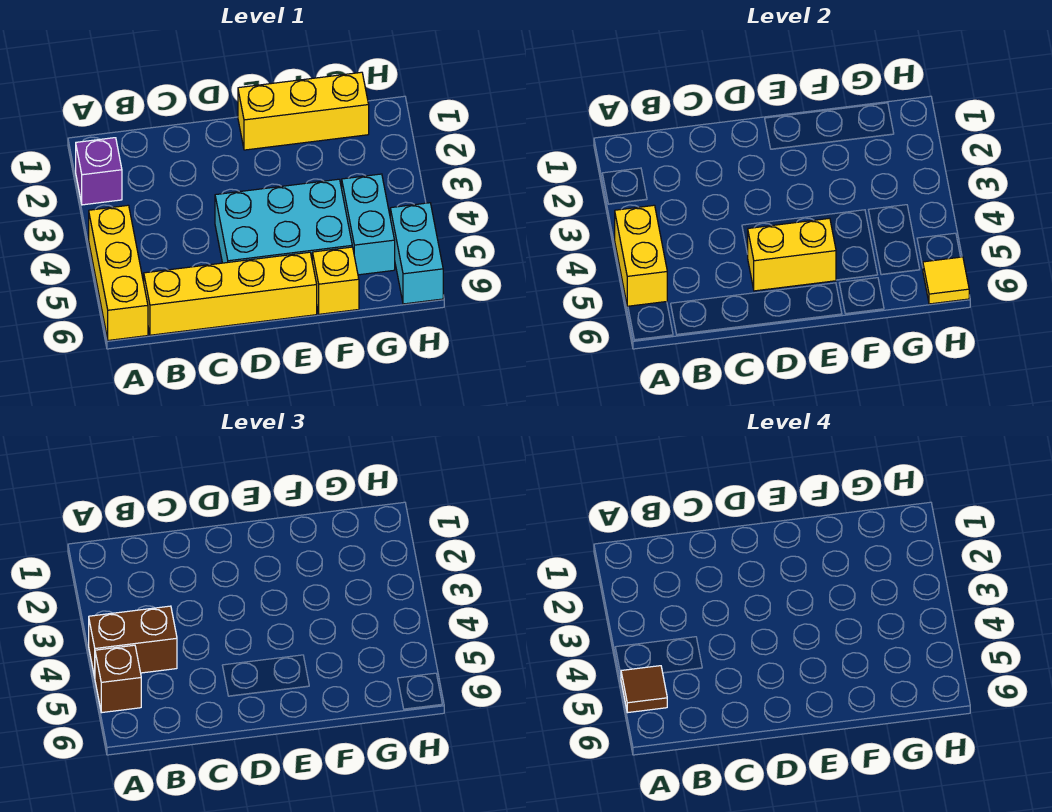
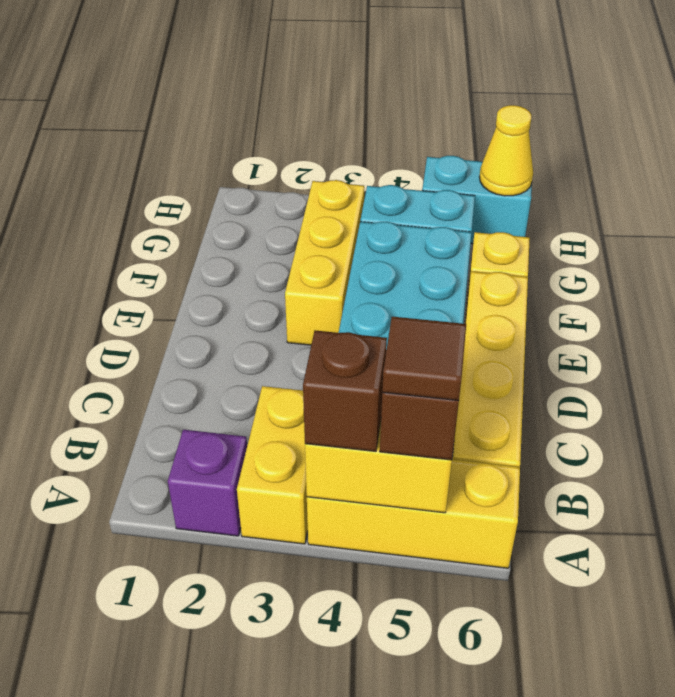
brown brick A4:B4 level 3 -> brown brick A4 level 3
yellow brick D5:E5 level 2 -> yellow brick A3:B3 level 1
yellow brick E1:G1 level 1 -> yellow brick E3:G3 level 1
yellow tile H6 level 2 -> yellow cone H6 level 2

